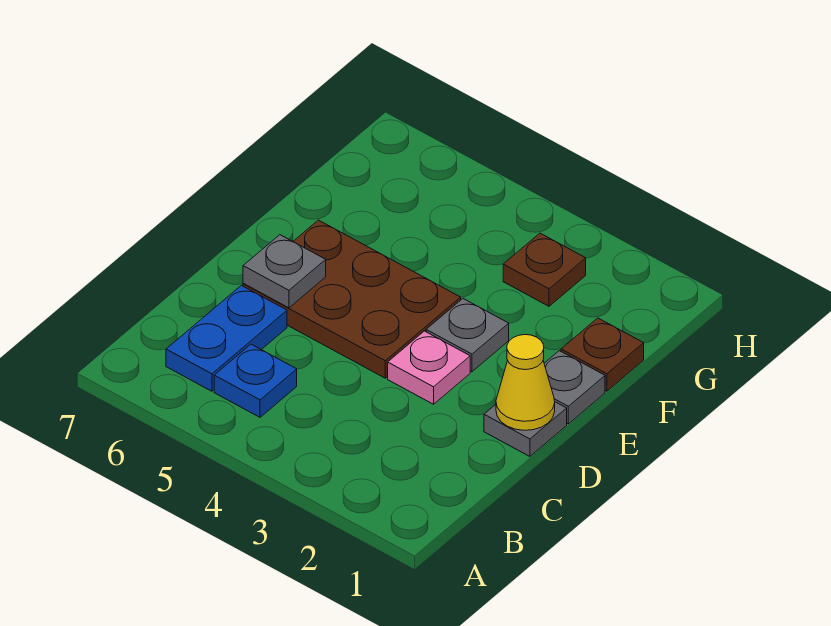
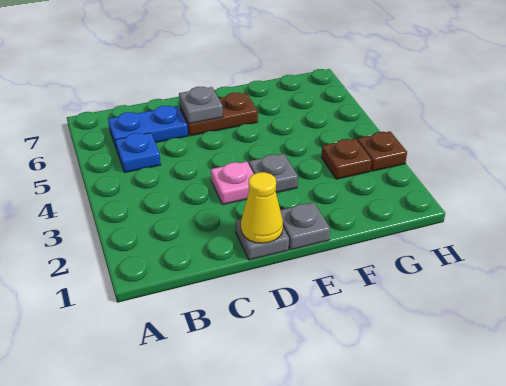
brown plate D4:E6 level 1 -> brown plate D6:E6 level 1
brown plate F1 level 1 -> brown plate H3 level 1

